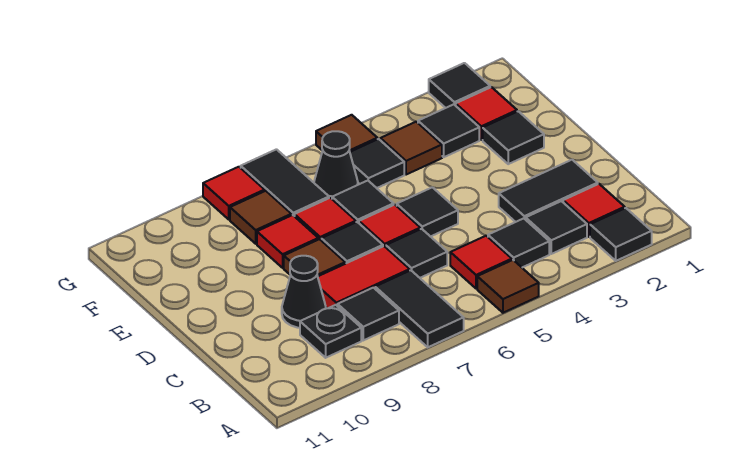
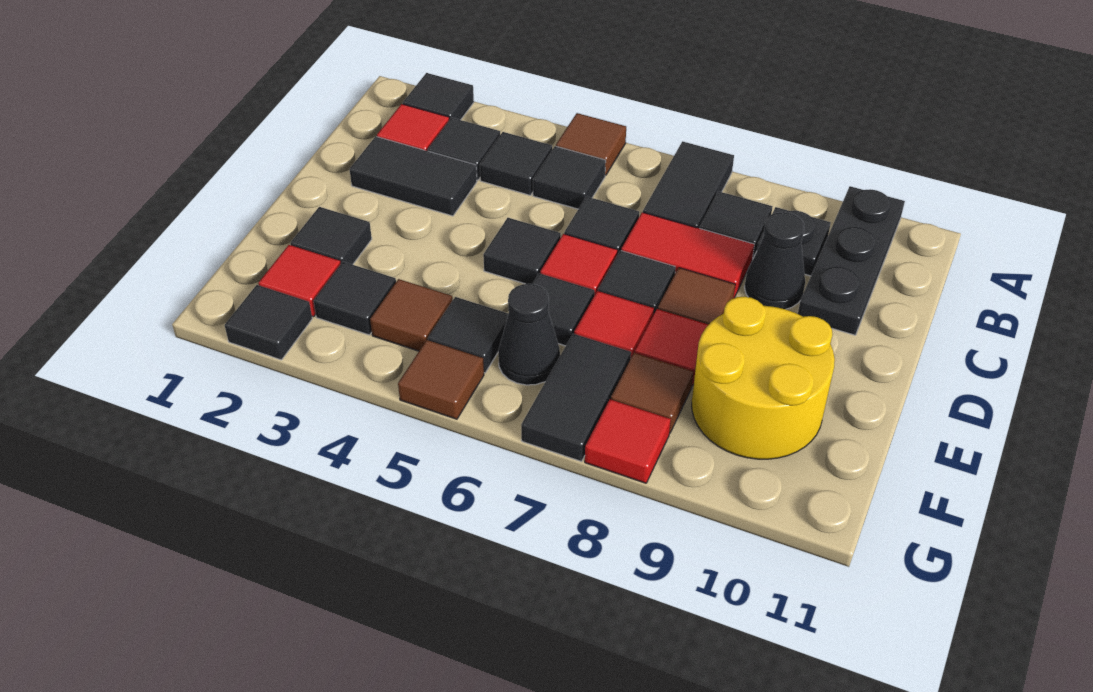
none -> black plate A10:C10 level 1
red tile B5 level 1 -> black tile B5 level 1
none -> yellow round brick E9:F10 level 1

